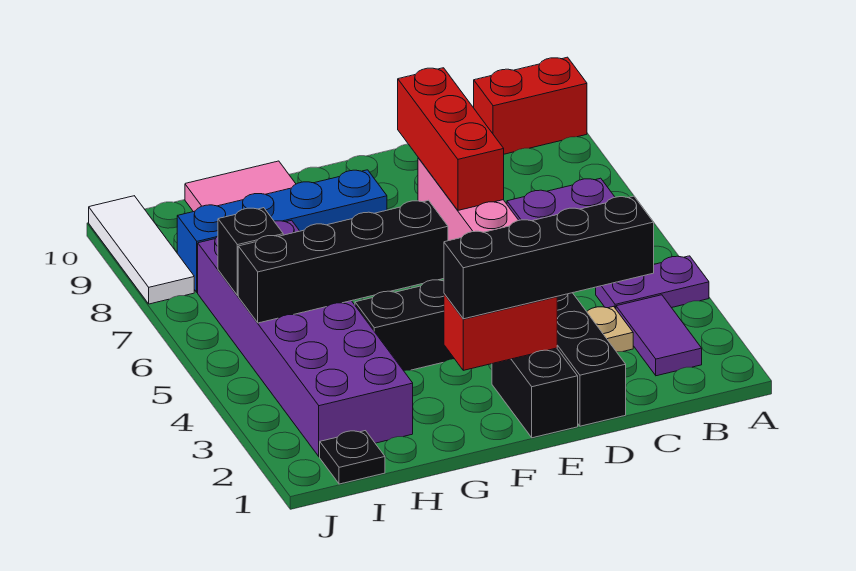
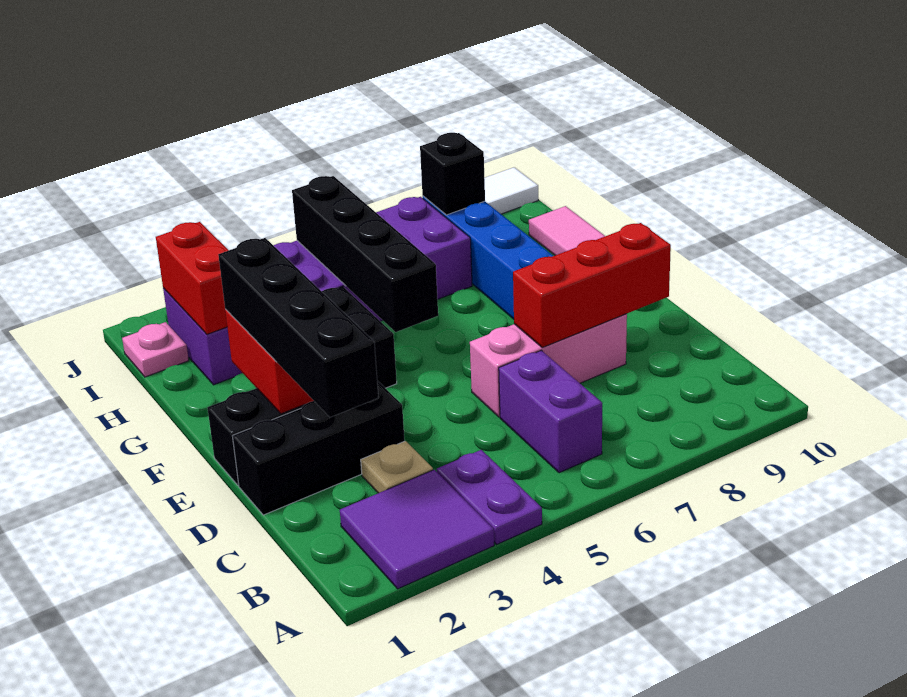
red brick A10:B10 level 1 -> red brick H2:I2 level 2
purple tile B2:B3 level 1 -> purple tile A2:B3 level 1
black plate I1 level 1 -> pink plate I1 level 1
black brick I6 level 2 -> black brick I8 level 2

